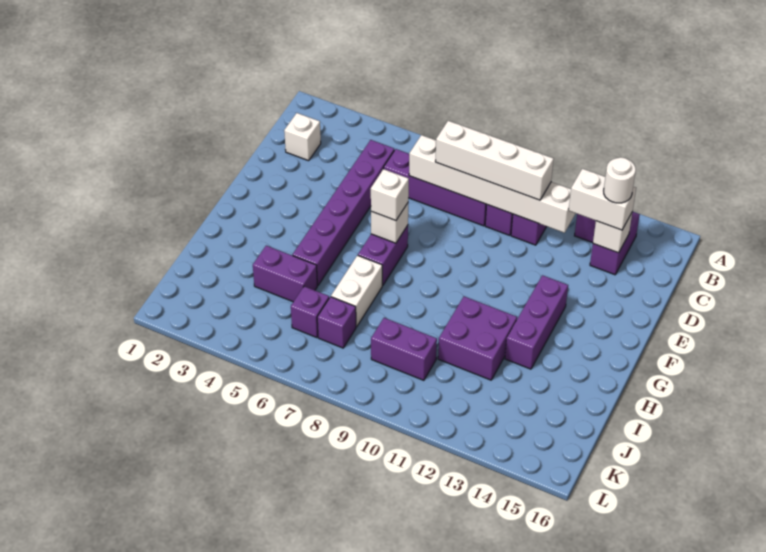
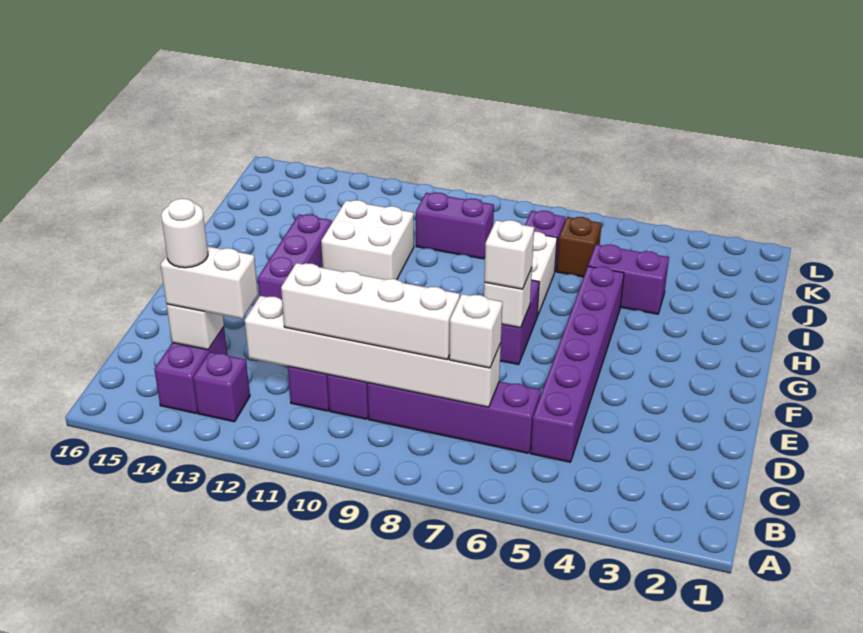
white brick C2 level 1 -> white brick C7 level 3
purple brick H11:I12 level 1 -> white brick H11:I12 level 1
purple brick J6 level 1 -> brown brick J6 level 1

